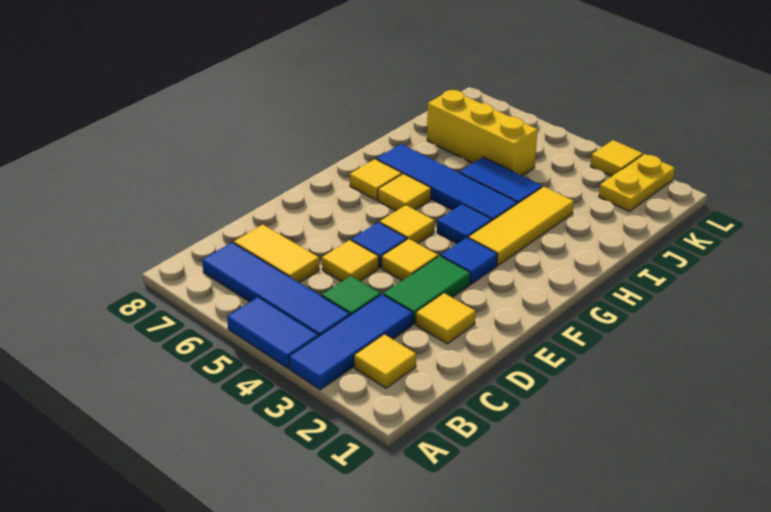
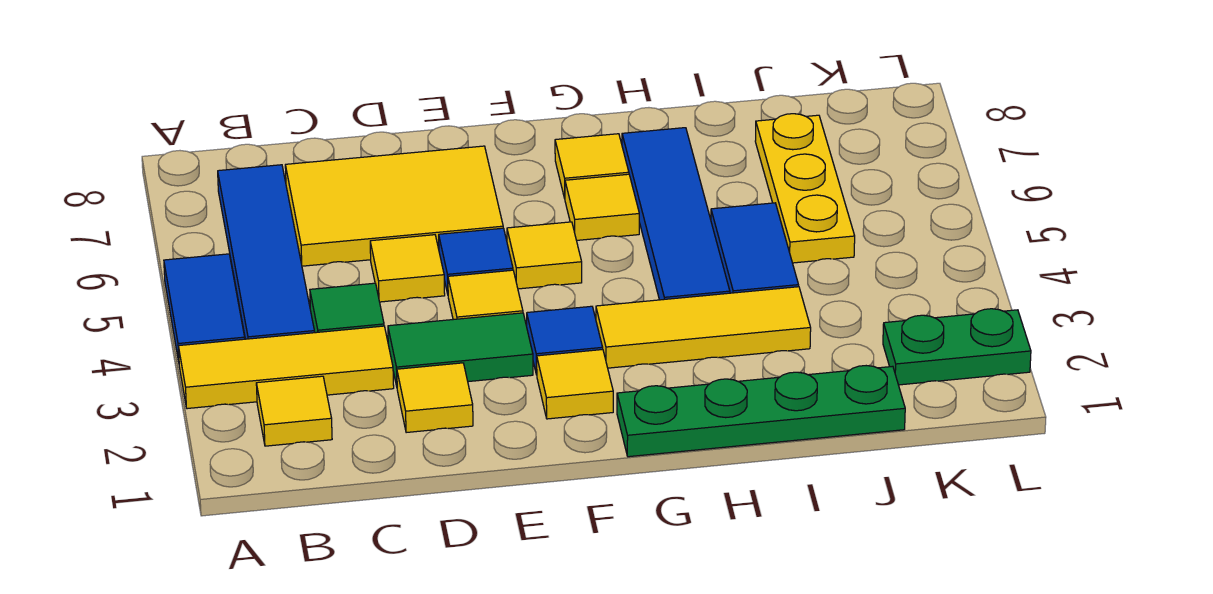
blue tile A3:C3 level 1 -> yellow tile A3:C3 level 1
yellow tile C6:C7 level 1 -> yellow tile C6:E7 level 1
none -> green plate G1:J1 level 1
blue tile G4 level 1 -> none
yellow brick J5:J7 level 1 -> yellow plate J5:J7 level 1
yellow plate K2:L2 level 1 -> green plate K2:L2 level 1
yellow tile L3 level 1 -> yellow tile F2 level 1

